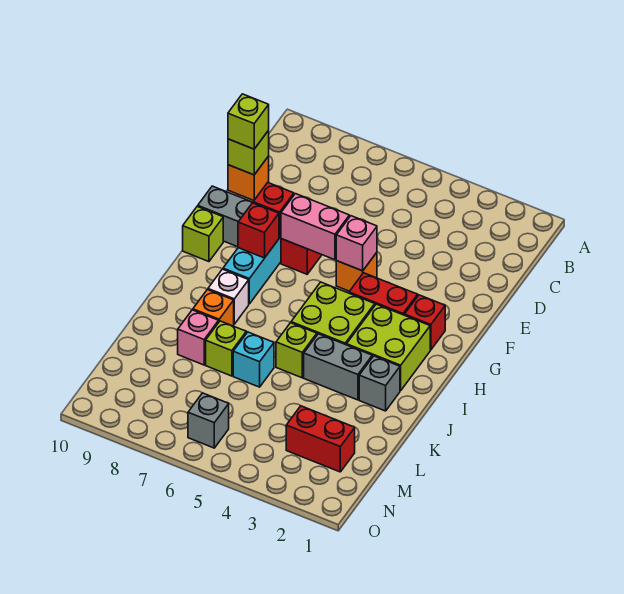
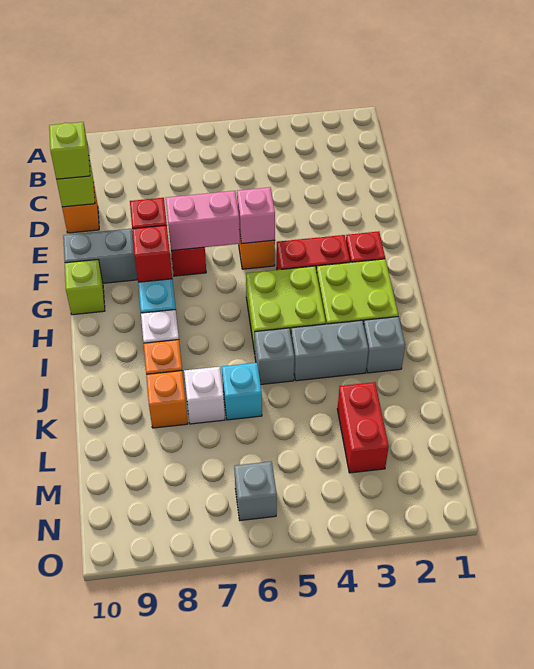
lime brick J5 level 1 -> grey brick J5 level 1
lime brick K7 level 1 -> white brick K7 level 1
pink brick K8 level 1 -> orange brick K8 level 1
red brick M2:M3 level 1 -> red brick L3:M3 level 1

